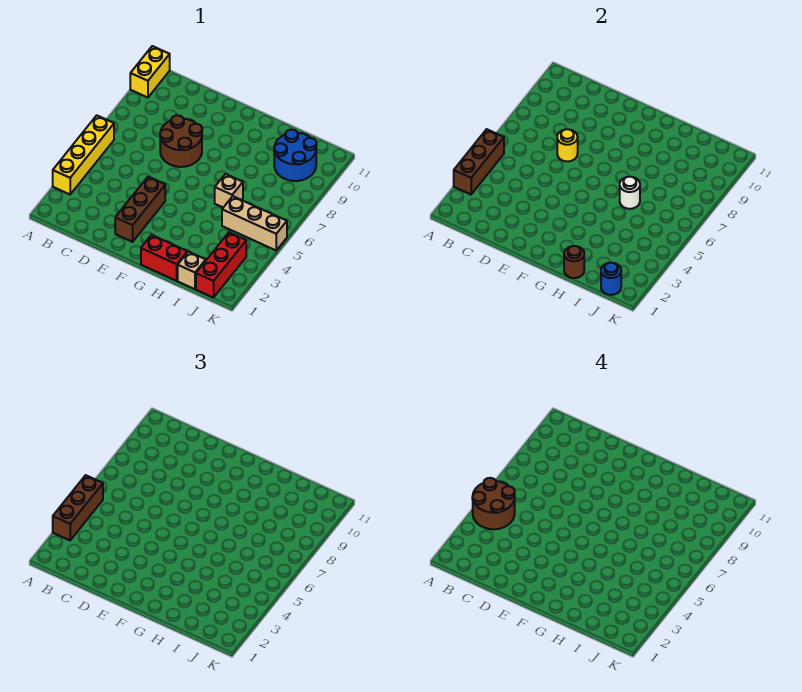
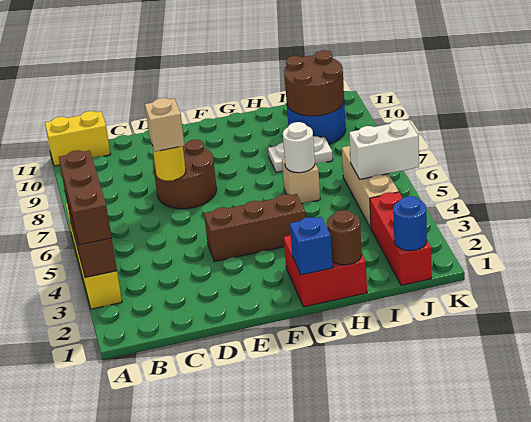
brown round brick A4:B5 level 4 -> brown round brick I9:J10 level 2
yellow brick A10:A11 level 1 -> yellow brick A11:B11 level 1
brown brick E2:E4 level 1 -> brown brick E4:G4 level 1
red brick G1:H1 level 1 -> red brick G1:H2 level 1
none -> blue brick G1 level 2
none -> white plate H8:I8 level 1
tan brick I1 level 1 -> tan brick D7 level 3
tan brick I5:K5 level 1 -> tan brick J4:J6 level 1
none -> white brick J5:K5 level 2

